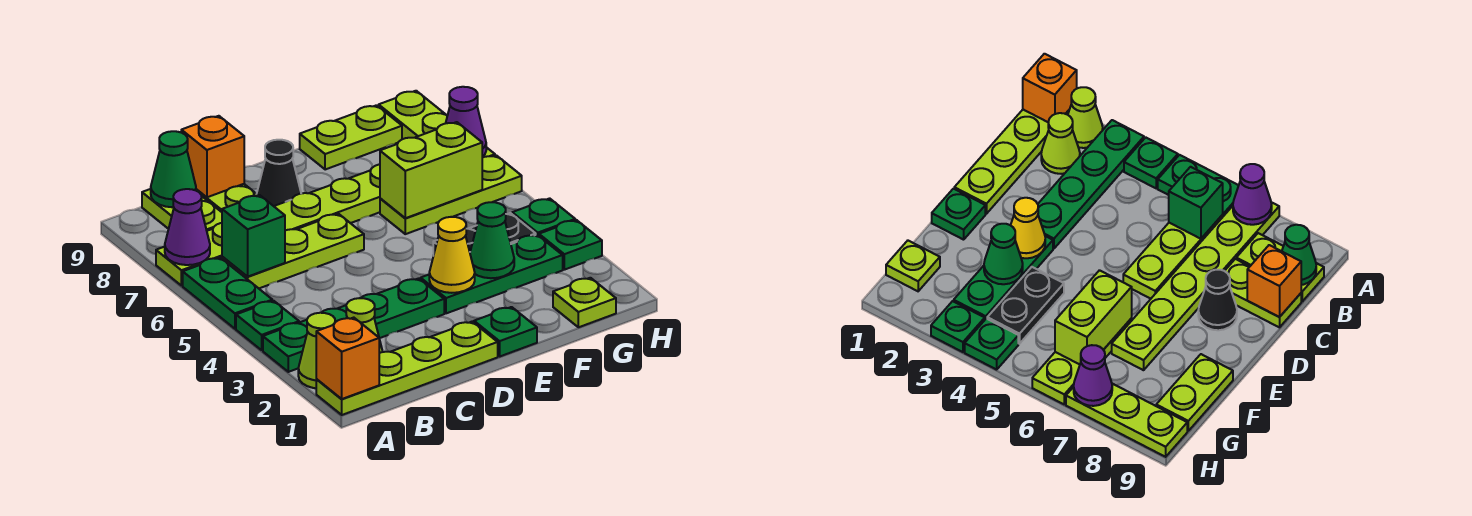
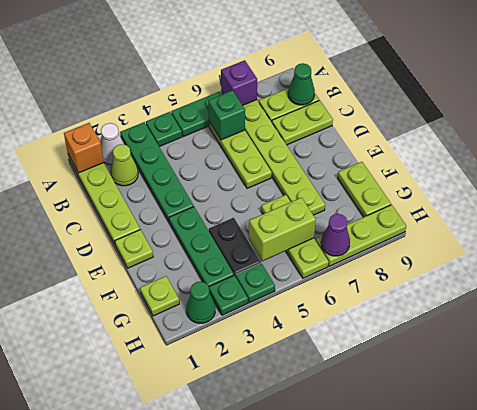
lime cone A2 level 1 -> white cone A2 level 1
purple cone A7 level 2 -> purple brick A7 level 2
orange brick C9 level 2 -> none
black cone D8 level 1 -> none
green plate E1 level 1 -> lime plate E1 level 1
yellow cone E3 level 2 -> none
green cone F3 level 2 -> green cone H2 level 1
lime brick F6:G6 level 2 -> lime brick G5:G6 level 2

